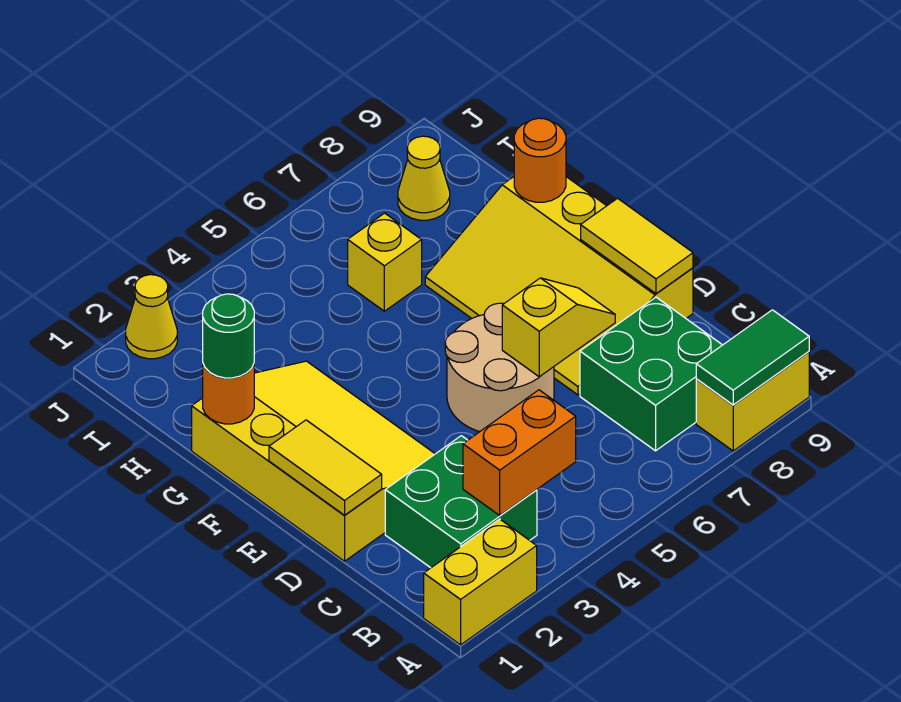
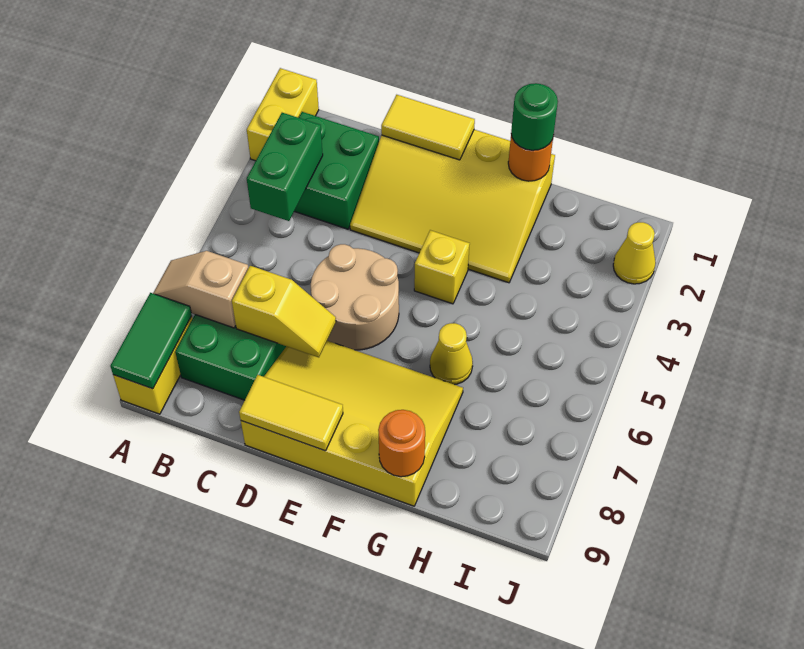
none -> tan slope A7:B7 level 2 top B
orange brick B3:B4 level 2 -> green brick B3:B4 level 2
yellow slope D6:D7 level 2 top 6 -> yellow slope C7:D7 level 2 top C
yellow brick H6 level 1 -> yellow brick F4 level 1
yellow cone I8 level 1 -> yellow cone G6 level 1

